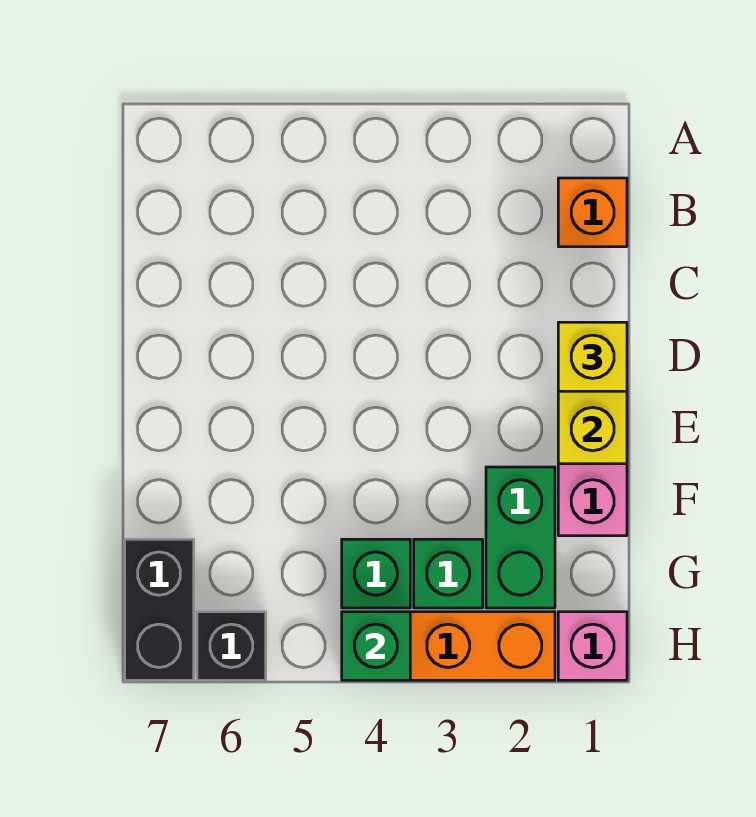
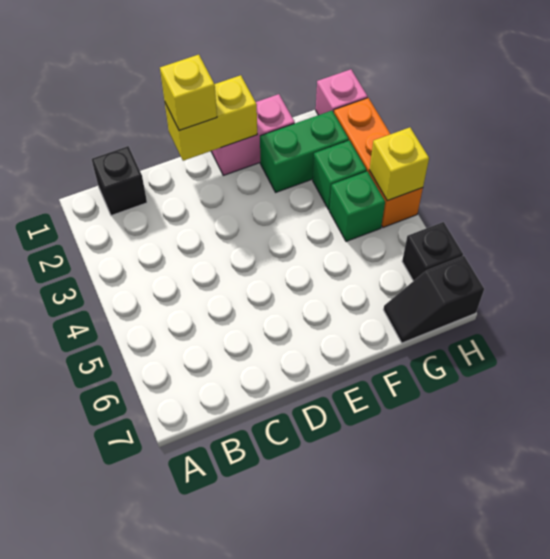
orange brick B1 level 1 -> black brick B1 level 1
black brick G7:H7 level 1 -> black slope G7:H7 level 1 top H
green brick H4 level 2 -> yellow brick H4 level 2

